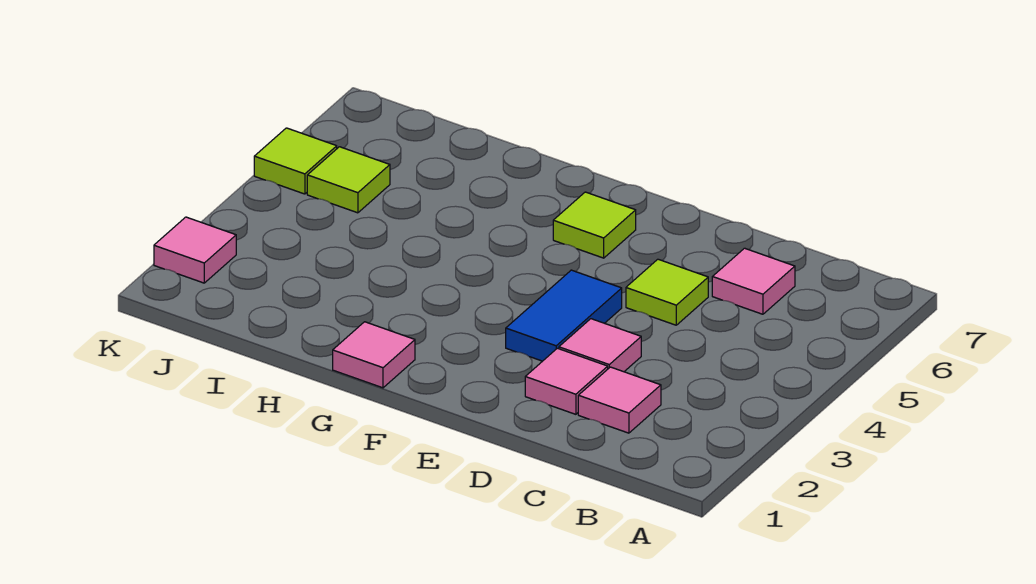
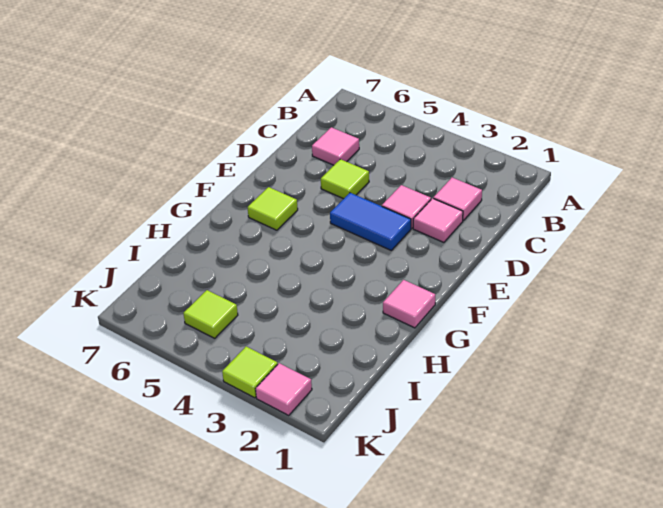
lime tile K5 level 1 -> lime tile K3 level 1

